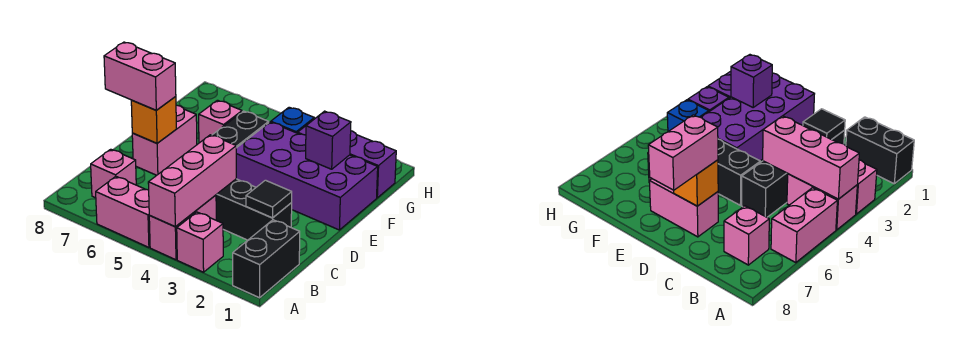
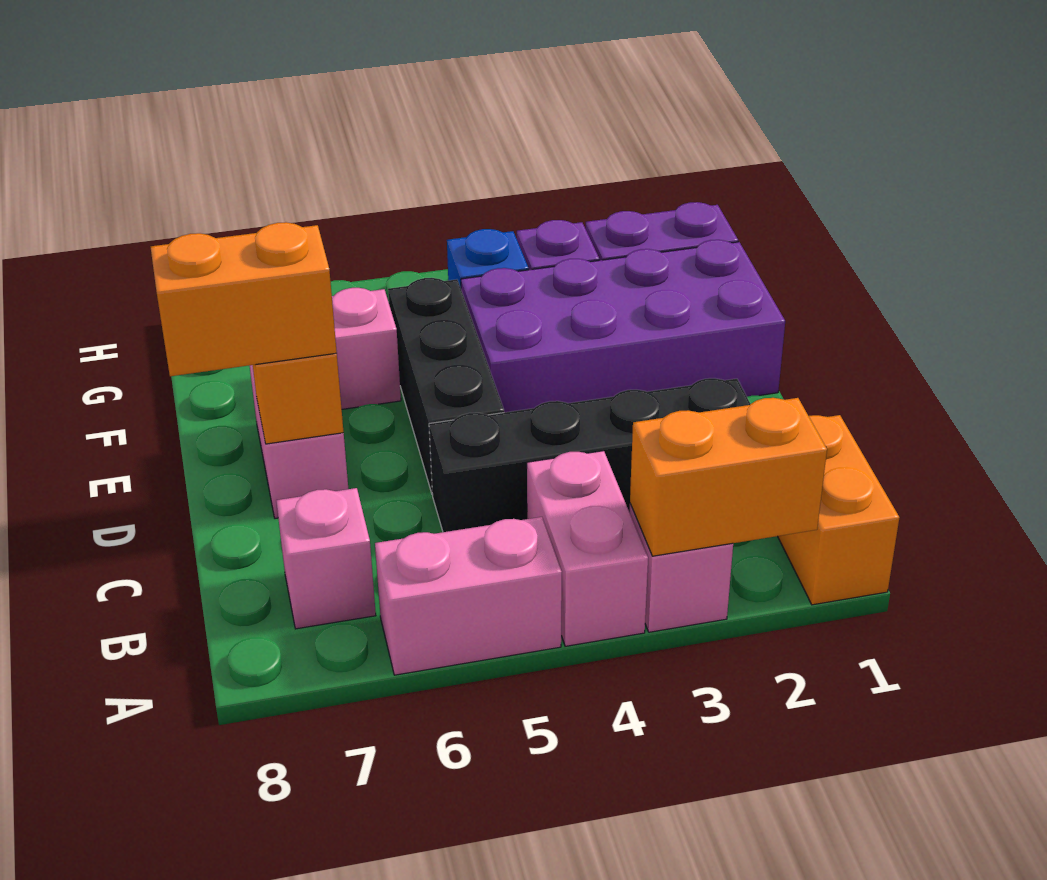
black brick A1:B1 level 1 -> orange brick A1:B1 level 1
none -> orange brick A2:A3 level 2
pink brick A4:C4 level 2 -> none
black tile C2 level 2 -> none
pink brick D7:D8 level 3 -> orange brick D7:D8 level 3
purple brick F2 level 2 -> none

